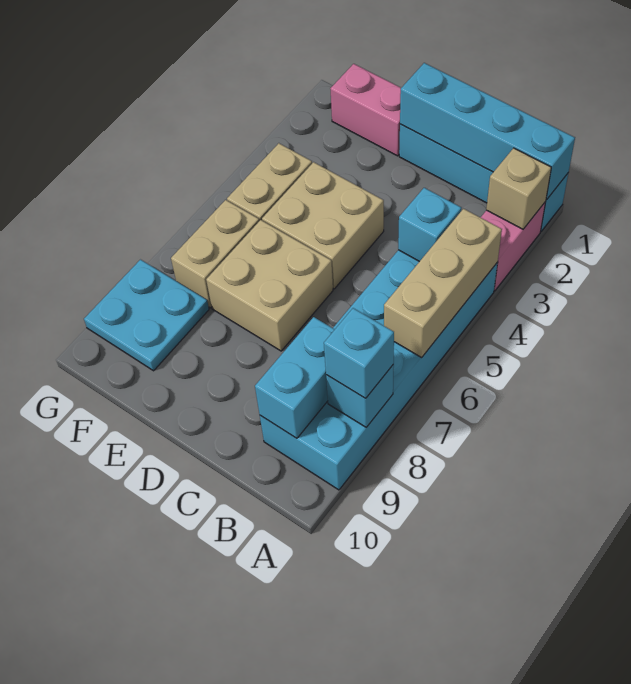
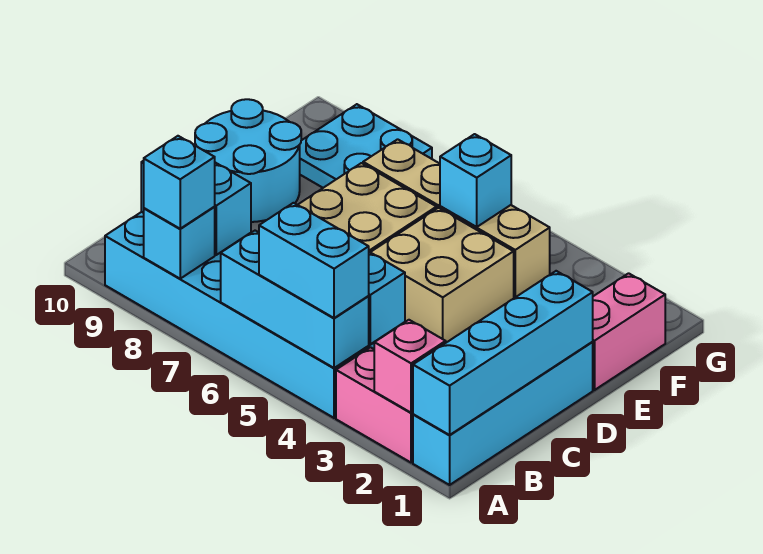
tan brick A2 level 2 -> pink brick A2 level 2
tan brick A4:A6 level 2 -> cyan brick A4:A6 level 2
none -> cyan brick A4:A5 level 3
none -> cyan round brick D9:E10 level 1
none -> cyan brick F5 level 2

